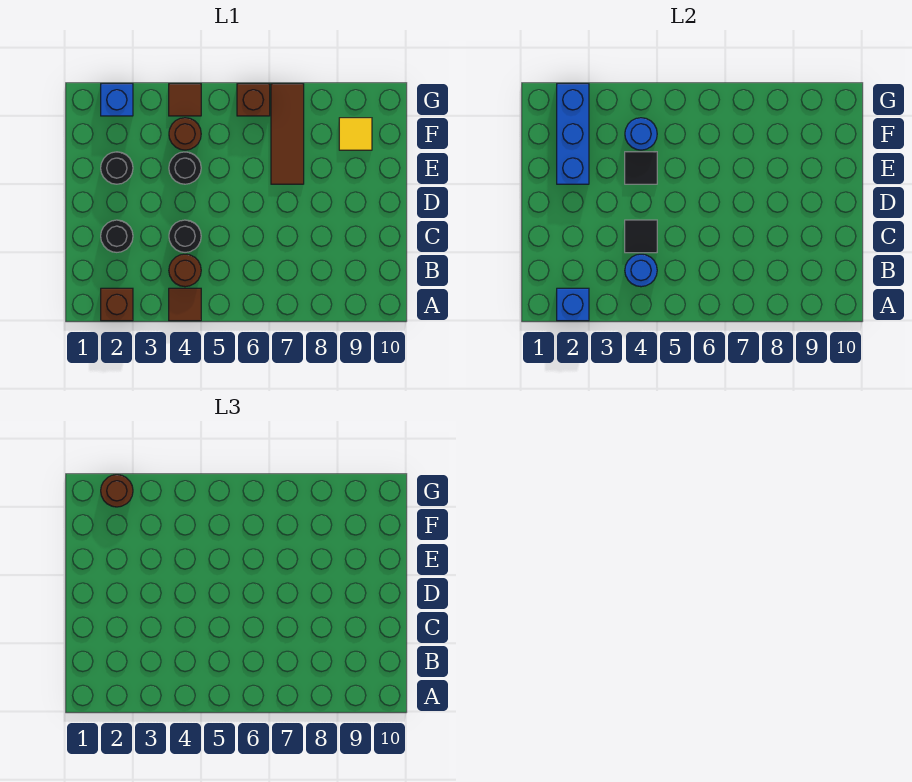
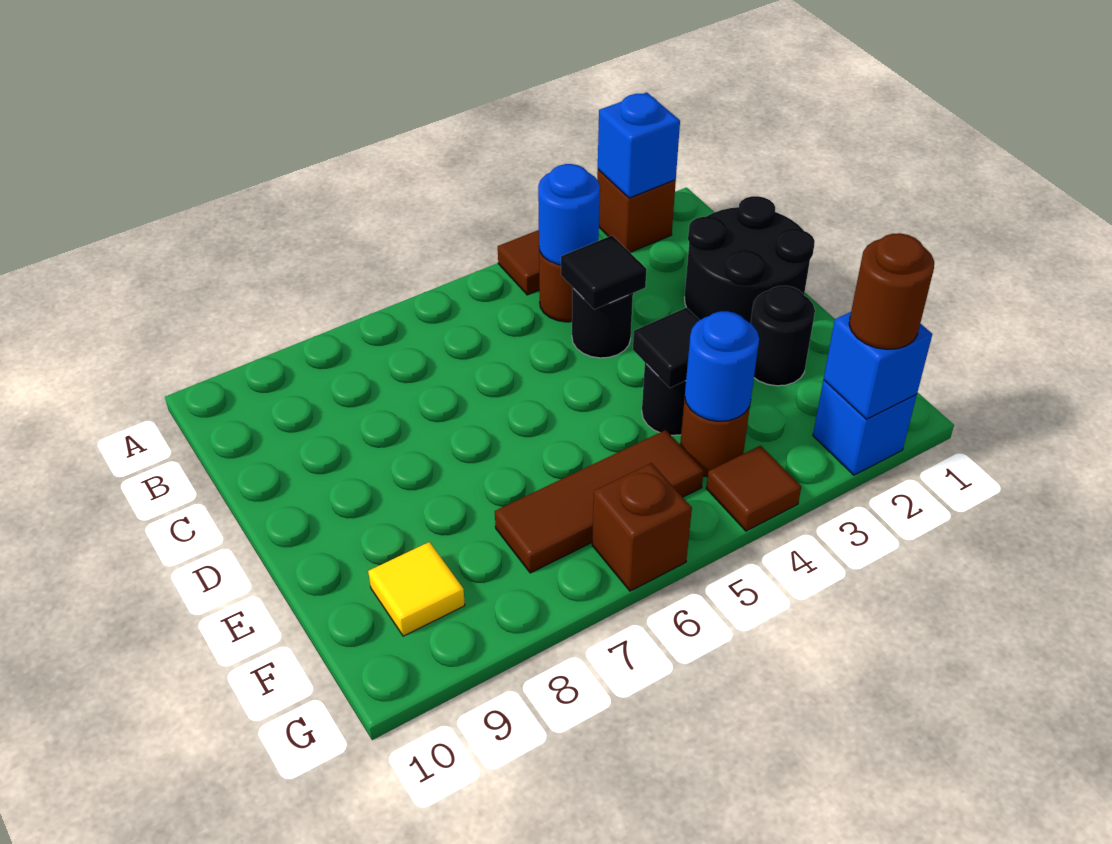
black round brick C2 level 1 -> black round brick C1:D2 level 1
blue brick E2:G2 level 2 -> blue brick G2 level 2
brown tile E7:G7 level 1 -> brown tile F5:F7 level 1

